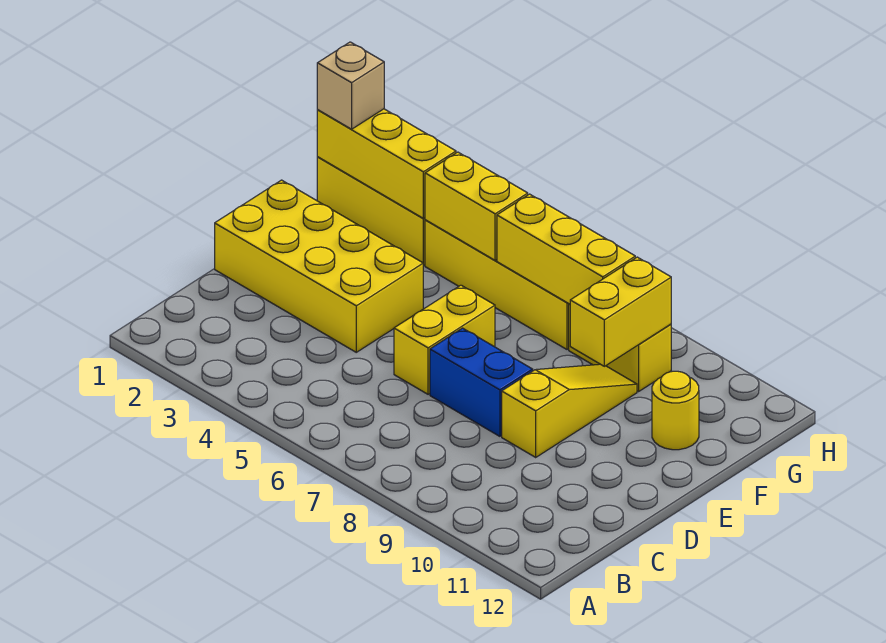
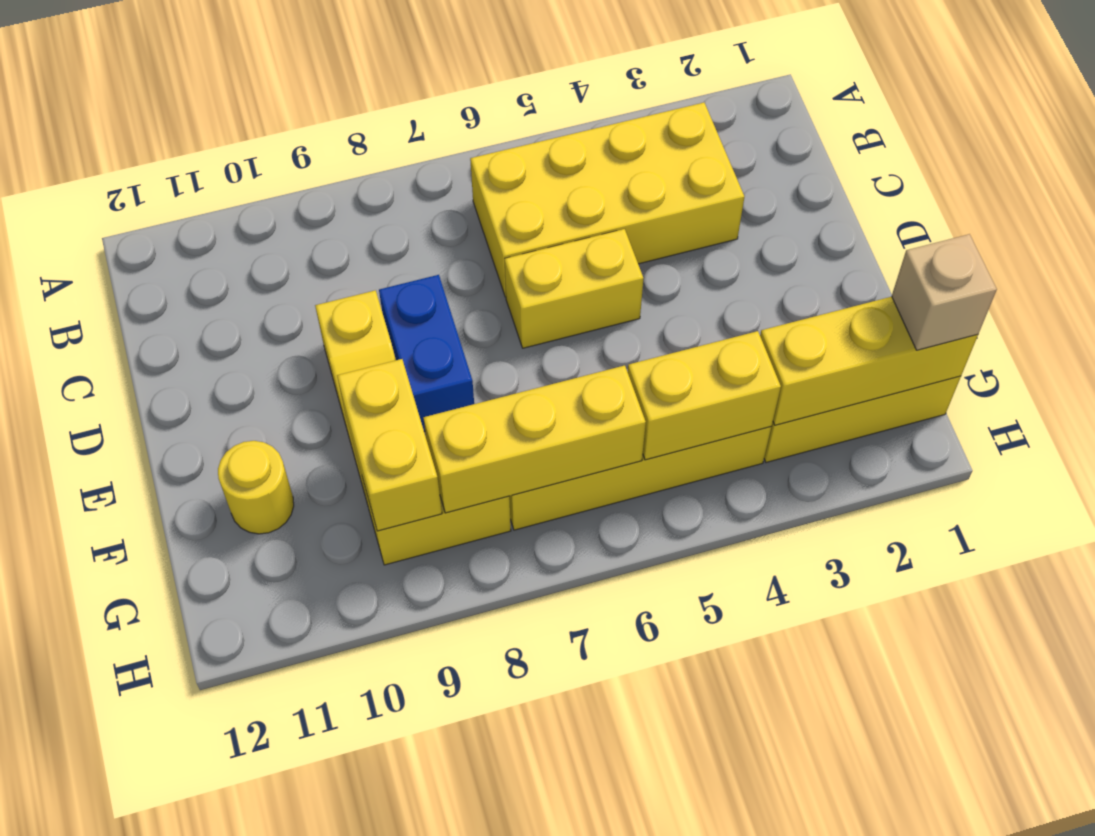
yellow brick D1:E4 level 1 -> yellow brick B3:C6 level 1
yellow brick D6:E6 level 1 -> yellow brick D5:D6 level 1
blue brick D7:D8 level 1 -> blue brick D8:E8 level 1

